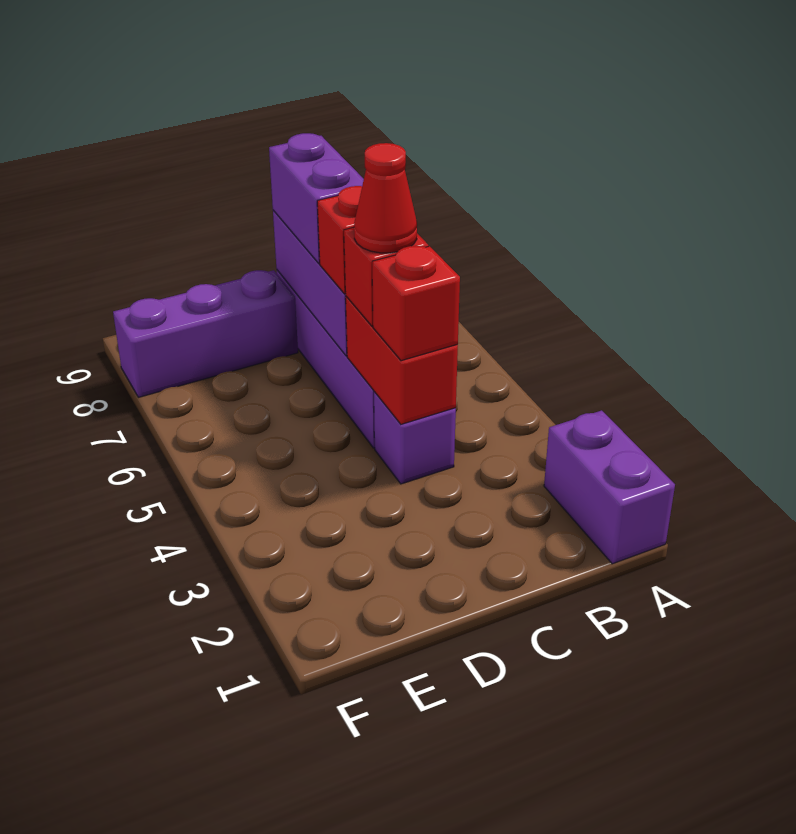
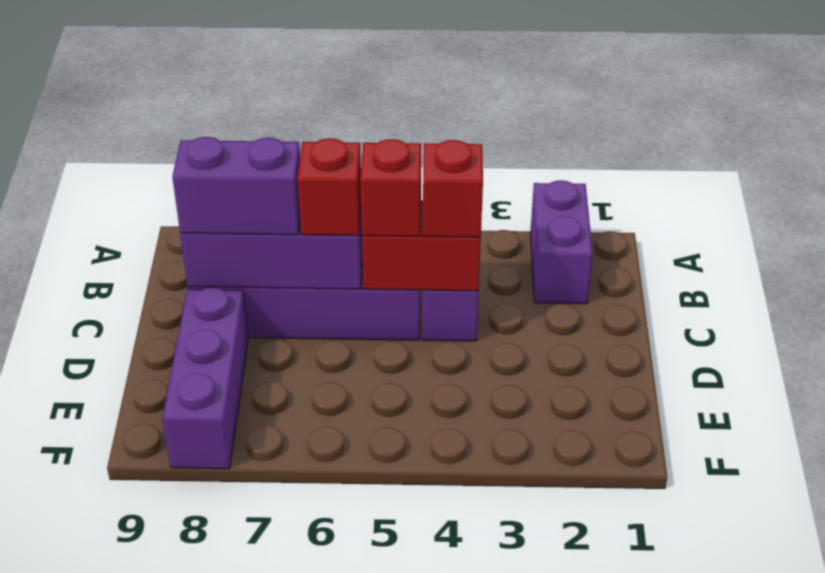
purple brick A1:A2 level 1 -> purple brick A2:B2 level 1
red cone C5 level 4 -> none

